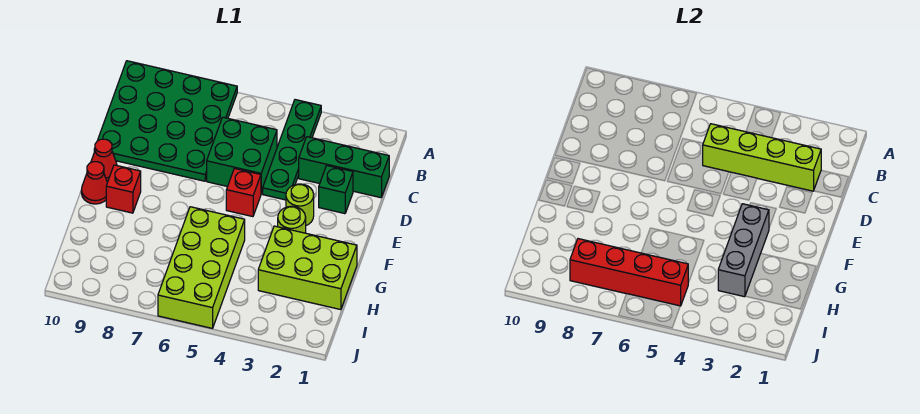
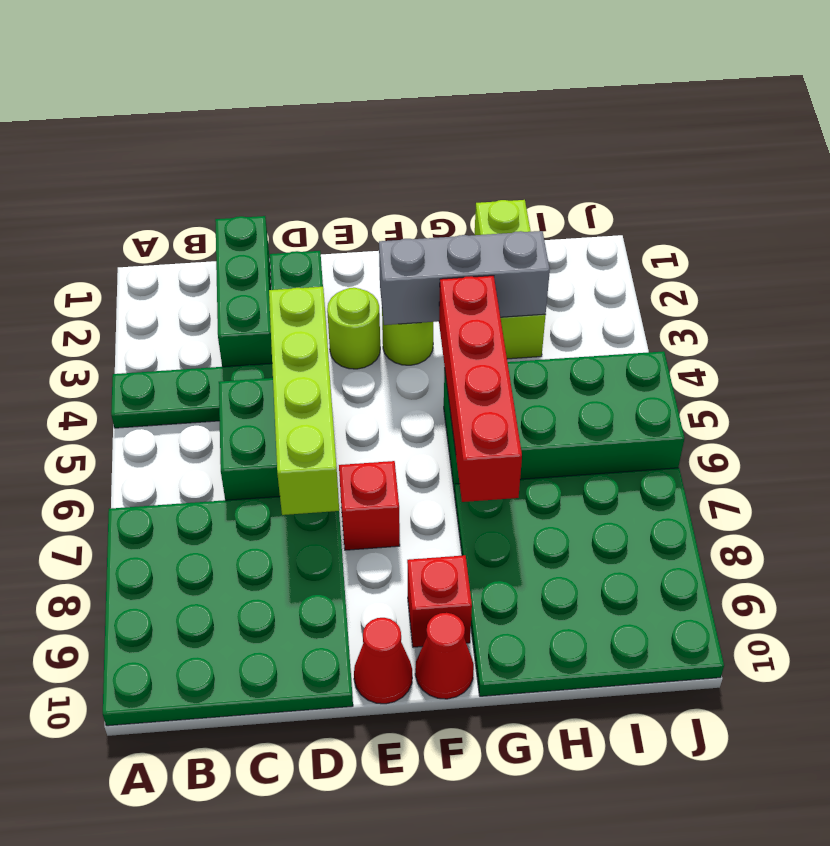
lime brick C2:C5 level 2 -> lime brick D4:D7 level 2
red brick E5 level 1 -> red brick E7 level 1
lime brick G1:H3 level 1 -> lime brick H1:H3 level 1
lime brick G5:J6 level 1 -> green brick G5:J6 level 1
none -> green plate G7:J10 level 1
red brick I5:I8 level 2 -> red brick G4:G7 level 2

